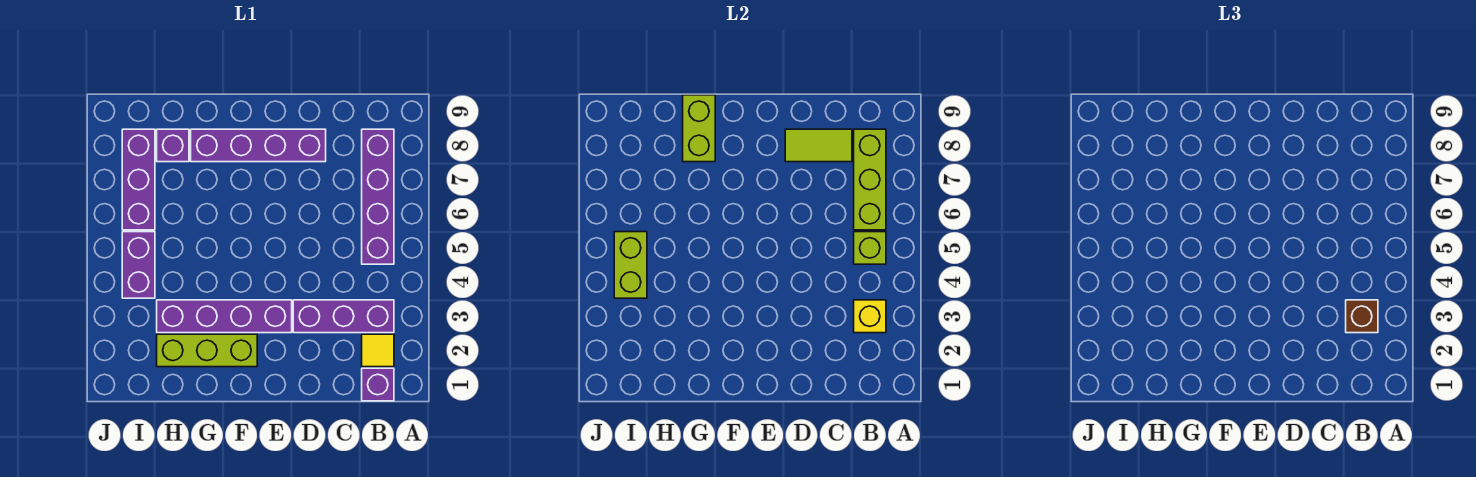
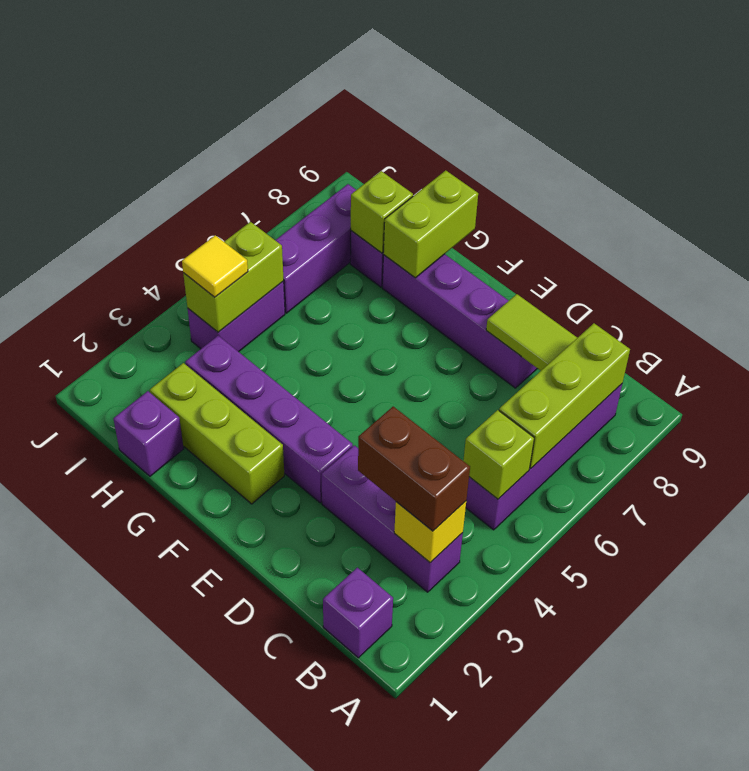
yellow tile B2 level 1 -> yellow tile I4 level 3
brown brick B3 level 3 -> brown brick B3:C3 level 3
none -> purple brick H1 level 1
none -> lime brick H8 level 2

